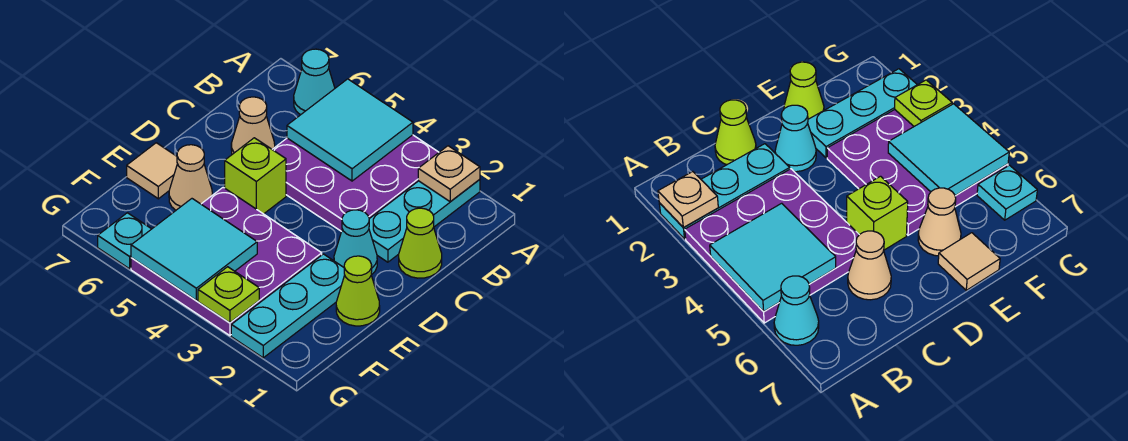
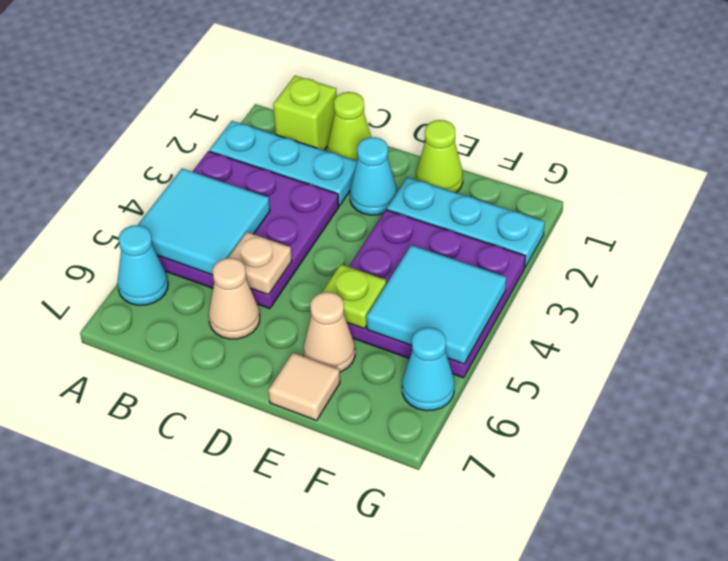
tan plate A2 level 2 -> tan plate C5 level 2
lime brick D5 level 1 -> lime brick B1 level 1
lime plate G3 level 2 -> lime plate E5 level 2
cyan plate G6 level 1 -> cyan cone G6 level 1

